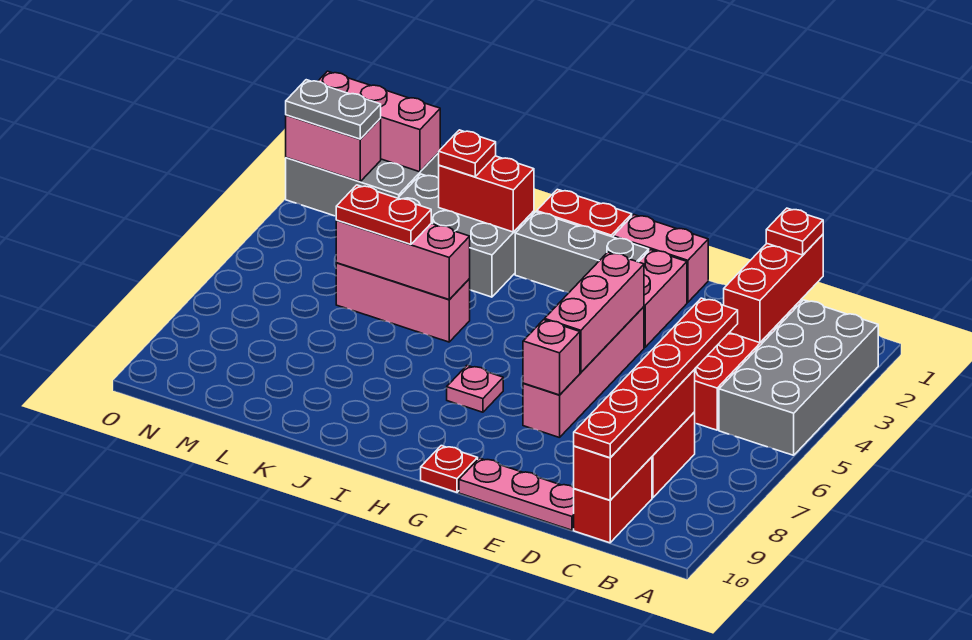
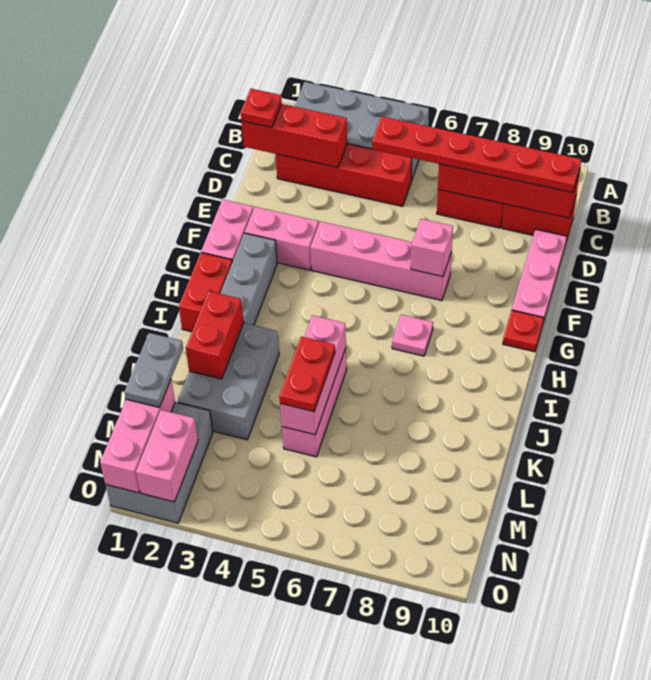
pink brick F4:F6 level 2 -> none
red plate K2 level 3 -> none
grey plate N2:O2 level 3 -> grey plate L1:M1 level 3

